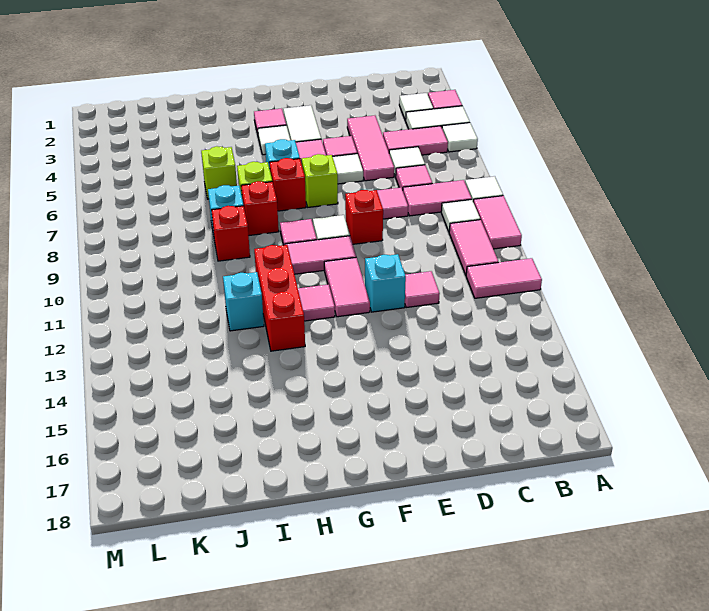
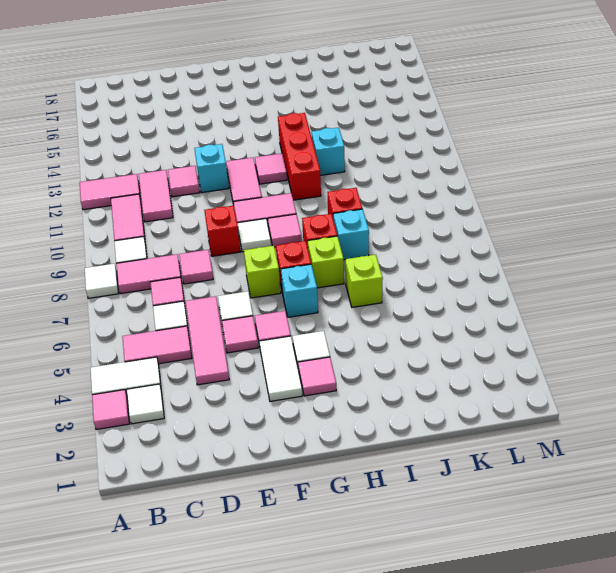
white tile A5 level 1 -> none
pink tile A9:A10 level 1 -> pink tile C11:C12 level 1

